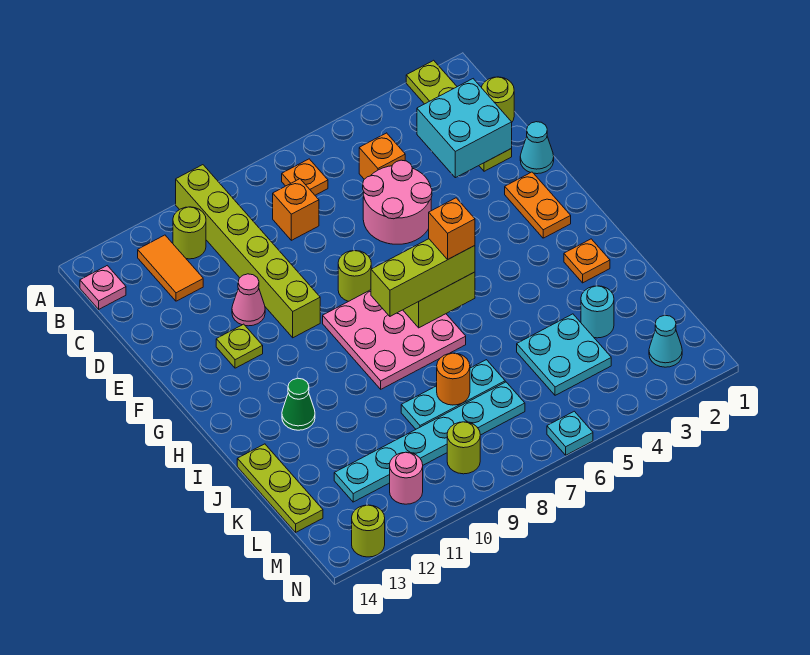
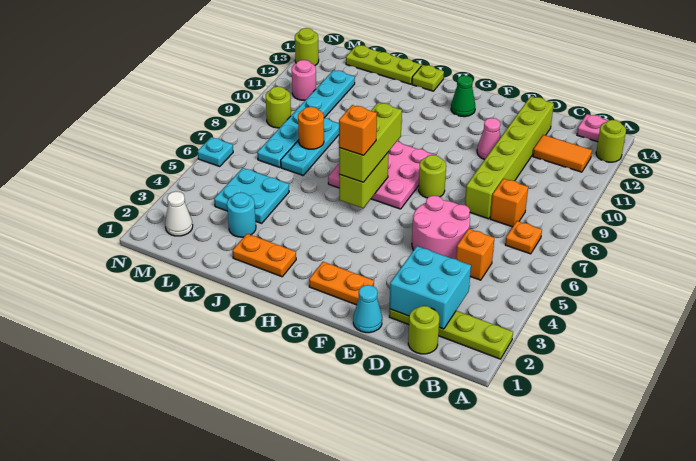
lime brick A10:F10 level 1 -> lime brick D8:D13 level 1
lime round brick B11 level 1 -> lime round brick A13 level 1
lime plate F12 level 1 -> lime plate I14 level 1
orange plate I2 level 1 -> orange plate I2:J2 level 1
green cone I12 level 1 -> green cone G13 level 1
cyan cone M2 level 1 -> white cone M2 level 1

